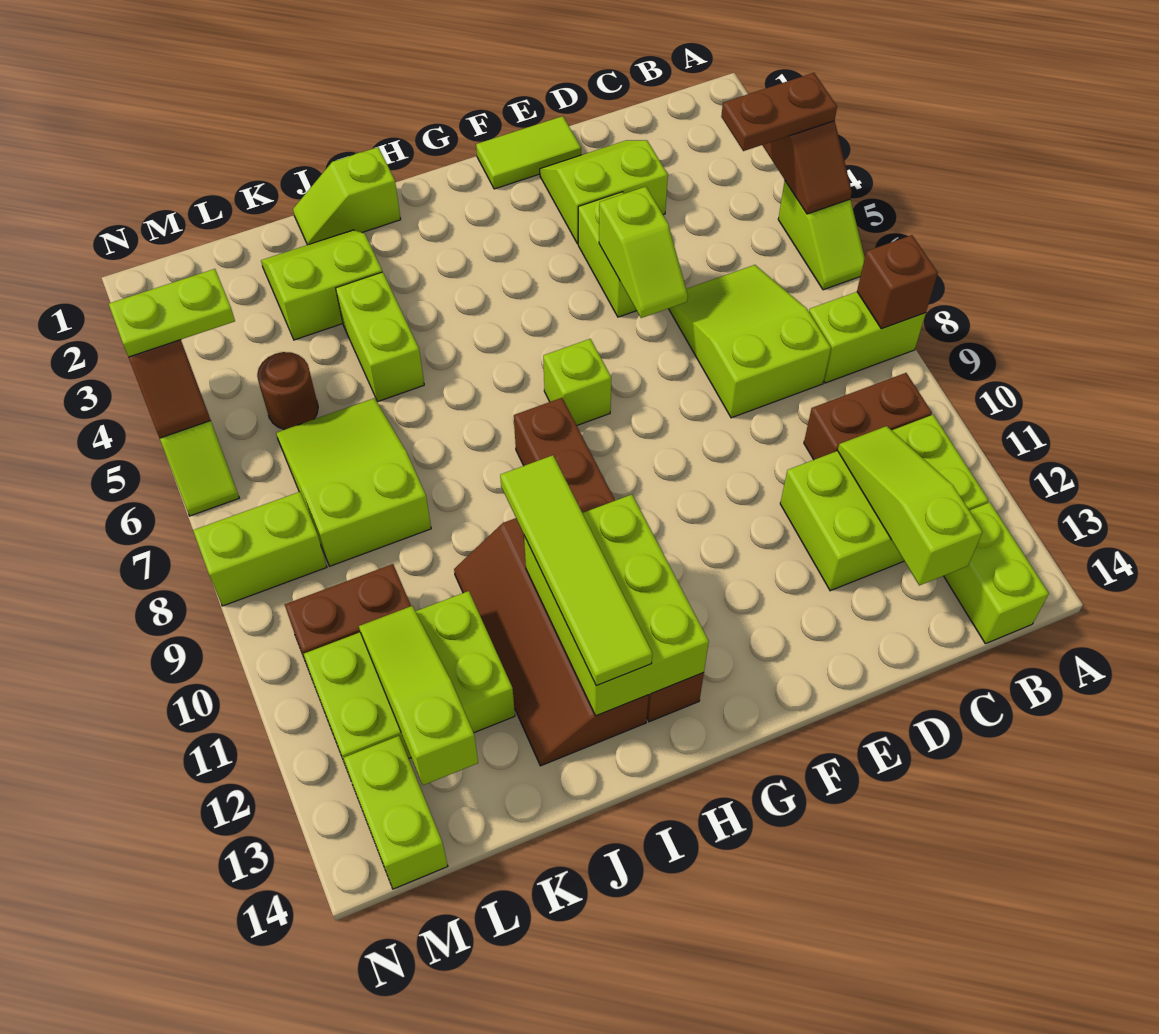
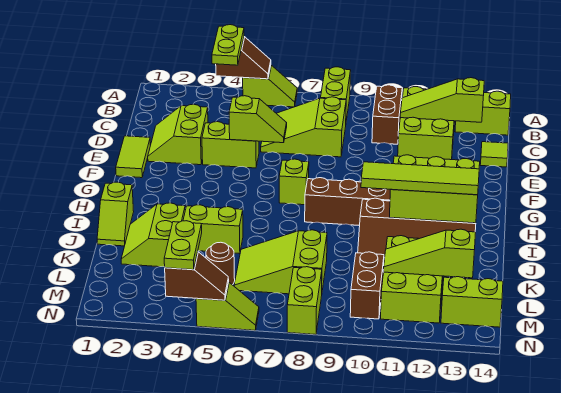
brown plate A4:B4 level 3 -> lime plate A4:B4 level 3
brown brick A8 level 2 -> none
none -> lime tile D14 level 1

